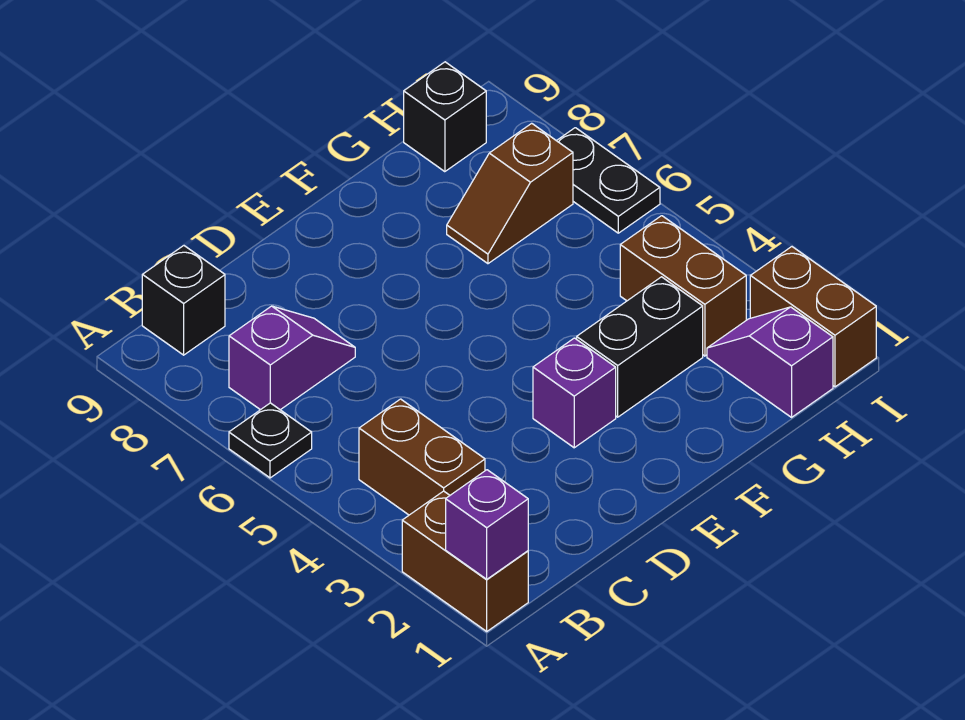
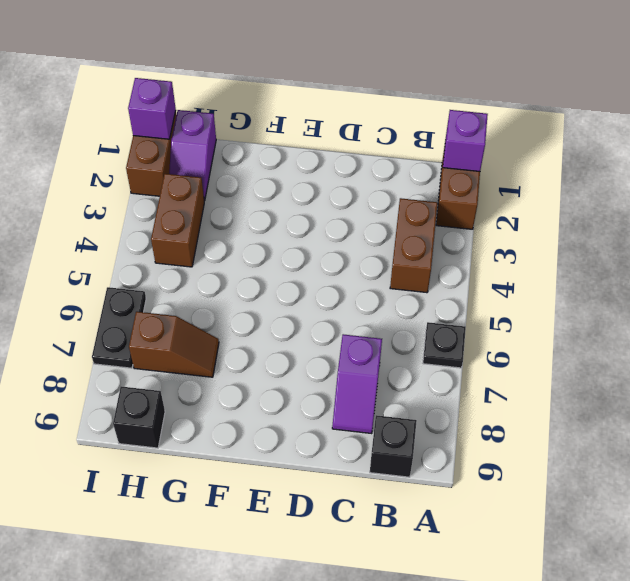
purple slope B7:C7 level 1 top B -> purple slope C7:C8 level 1 top 7
purple brick E3 level 1 -> purple brick I1 level 2
black brick F3:G3 level 1 -> none

